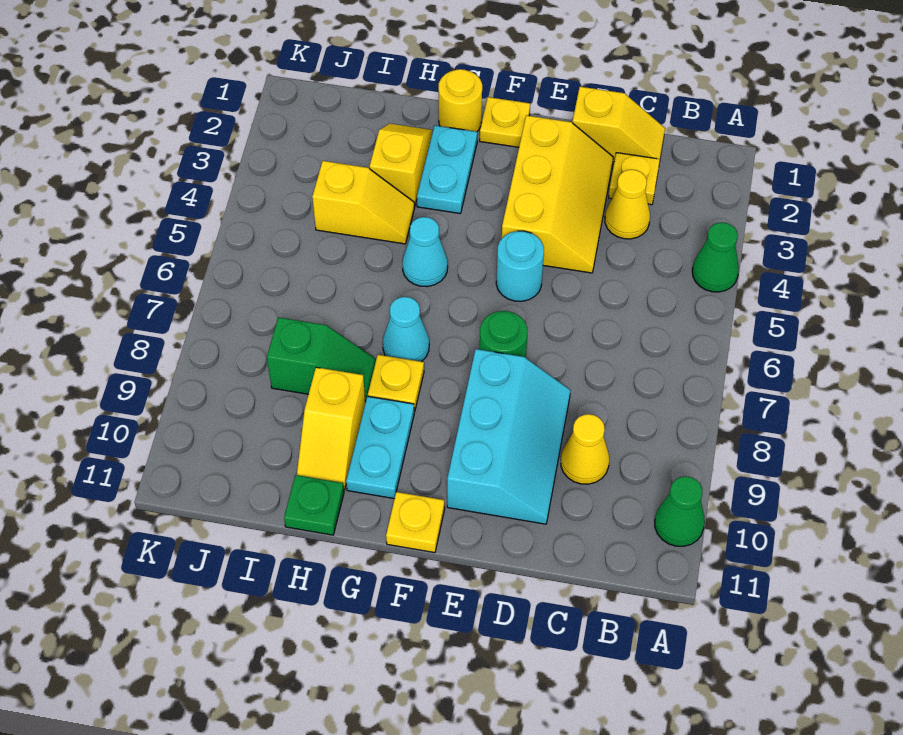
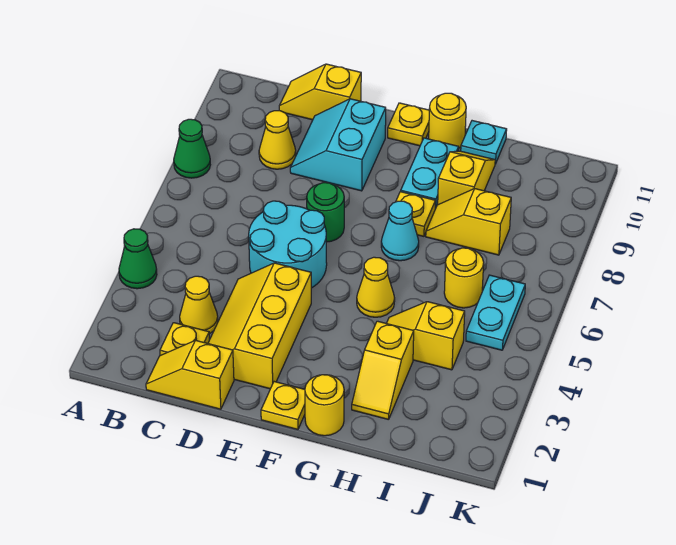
green cone A10 level 1 -> green cone A8 level 1
none -> yellow slope C11:D11 level 1 top D
cyan slope D8:E10 level 1 top E -> cyan slope D9:E10 level 1 top E
cyan round brick E5 level 1 -> cyan round brick D5:E6 level 1
cyan plate G2:G3 level 1 -> cyan plate J5:J6 level 1
cyan cone G5 level 1 -> yellow cone G5 level 1
none -> yellow round brick G11 level 1
green slope H8:I8 level 1 top I -> yellow slope H8:I8 level 1 top I
green plate H11 level 1 -> cyan plate H11 level 1
none -> yellow round brick I6 level 1

